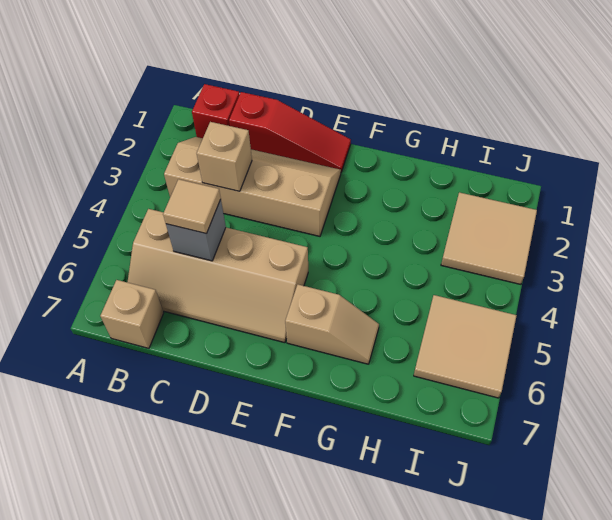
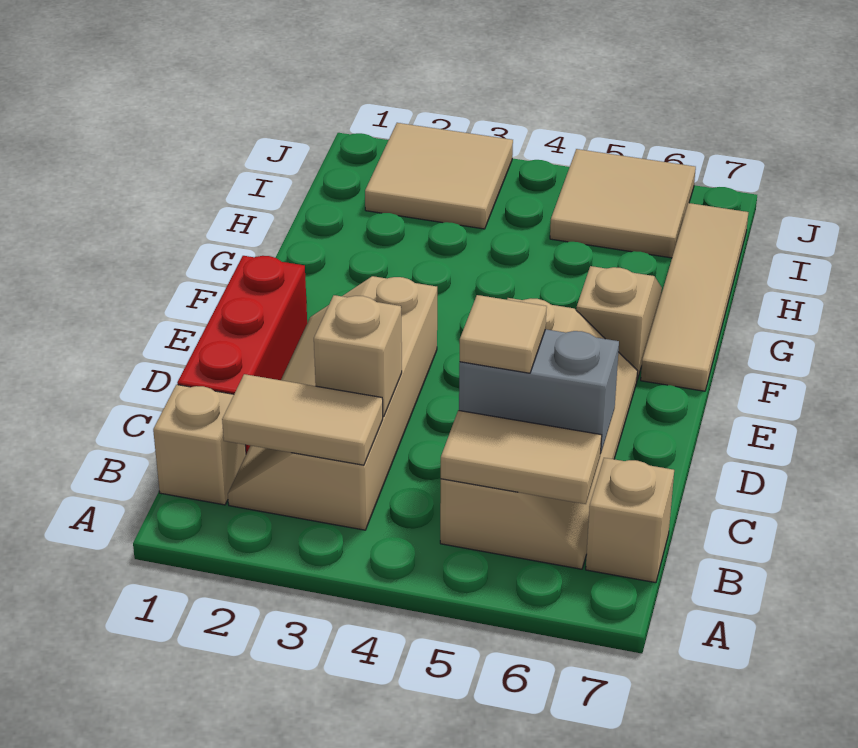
red brick B1 level 1 -> tan brick B1 level 1
none -> tan tile B2:B3 level 2
none -> tan tile B5:B6 level 2
red slope C1:E1 level 1 top C -> red brick C1:E1 level 1
grey brick C5 level 2 -> grey brick C5:C6 level 2
none -> tan tile F7:I7 level 1

